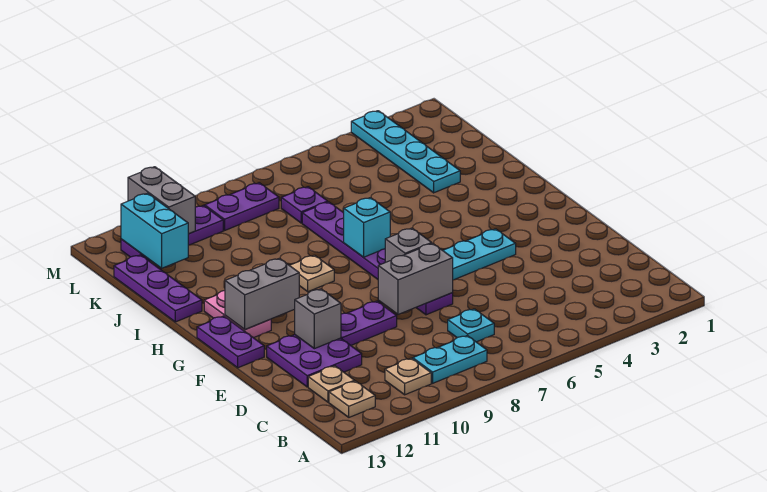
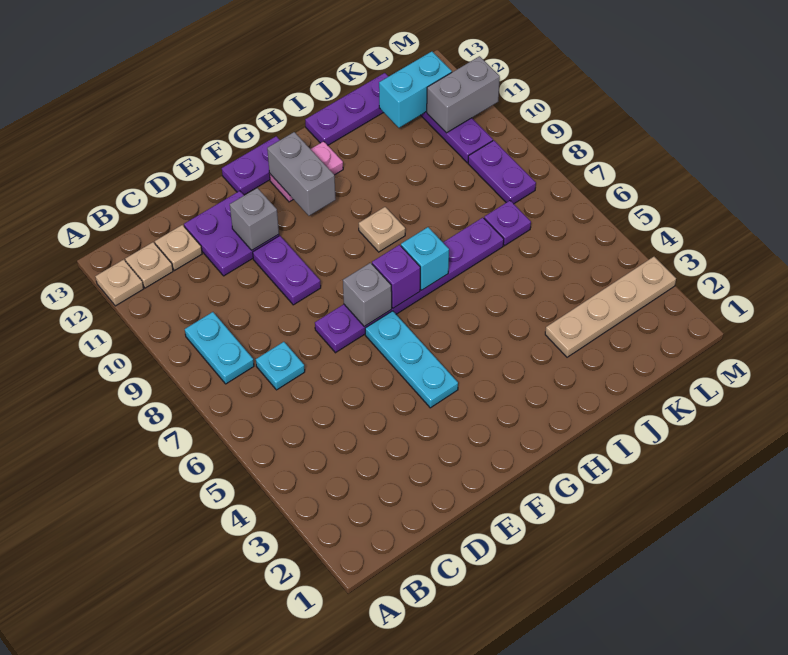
tan plate B10 level 1 -> tan plate A12 level 1
grey brick E7:E8 level 2 -> none
none -> purple brick G7 level 2
cyan plate J3:M3 level 1 -> tan plate J3:M3 level 1

